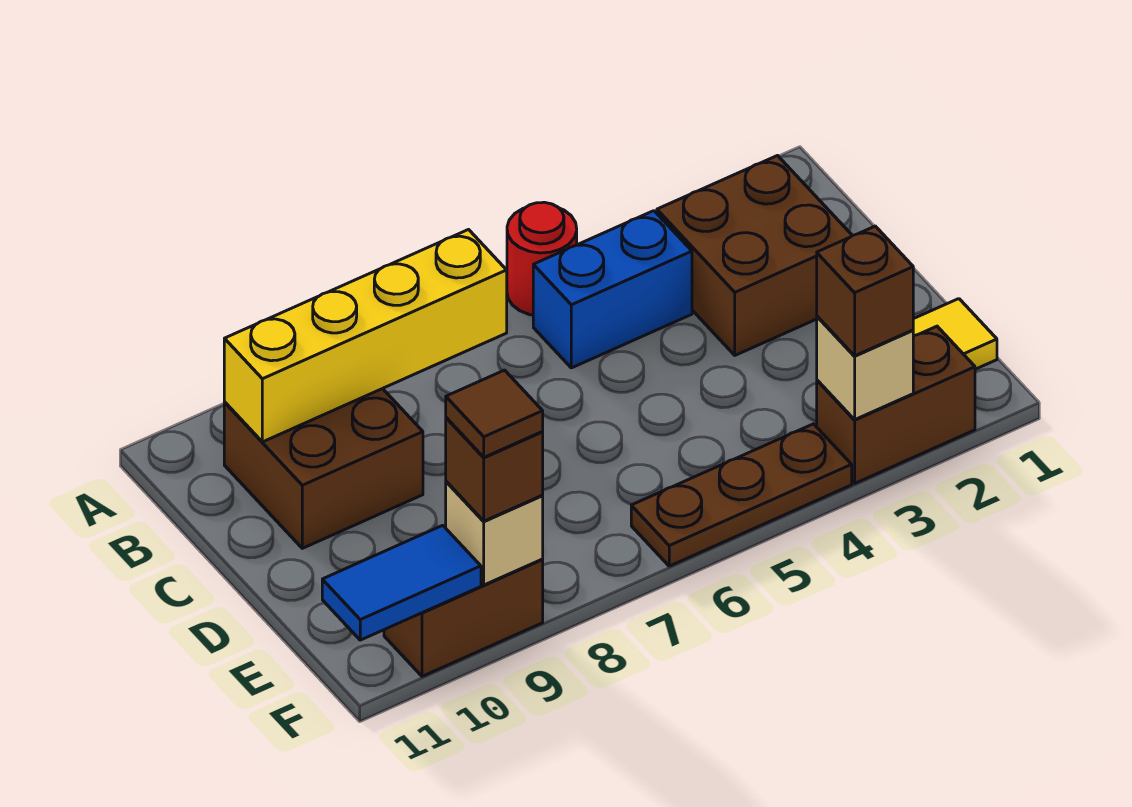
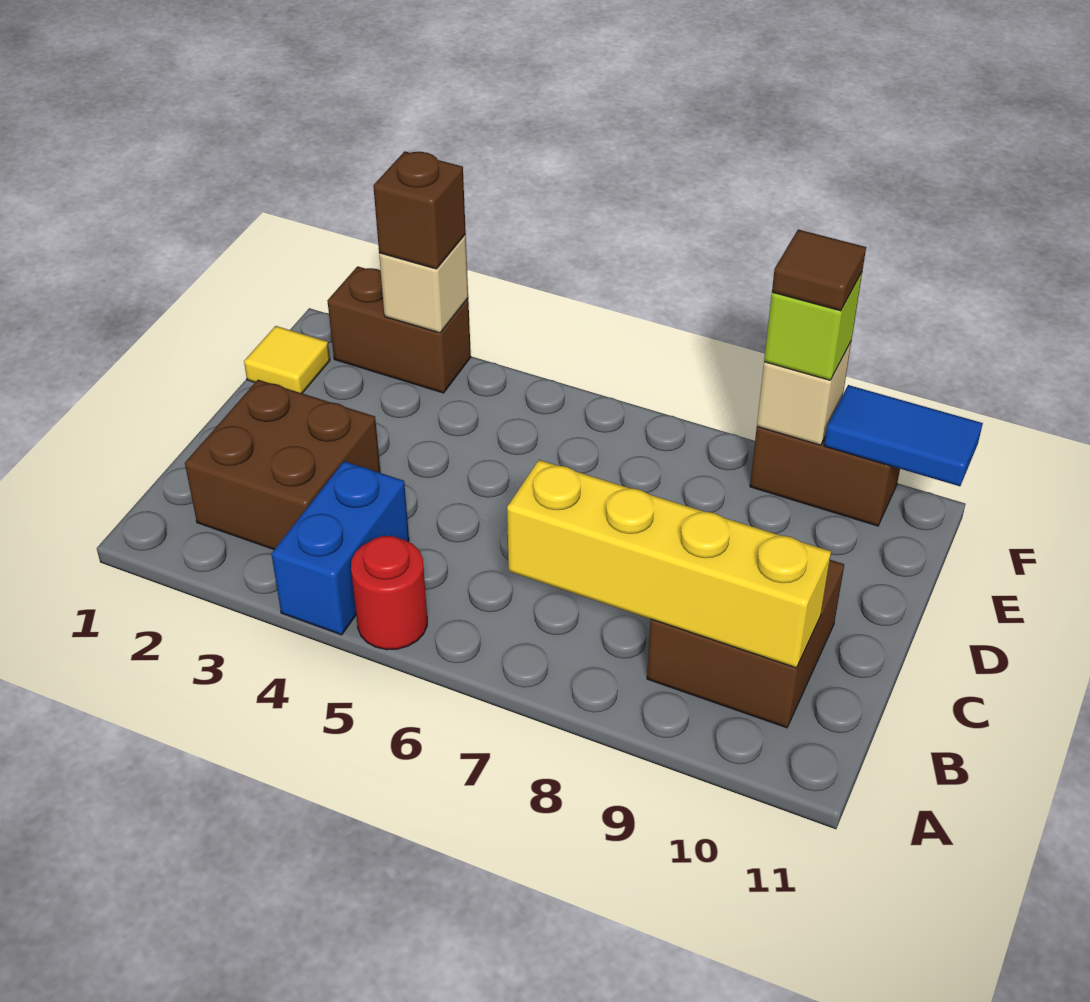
blue brick B4:B5 level 1 -> blue brick A4:B4 level 1
brown plate F4:F6 level 1 -> none
brown brick F9 level 3 -> lime brick F9 level 3

